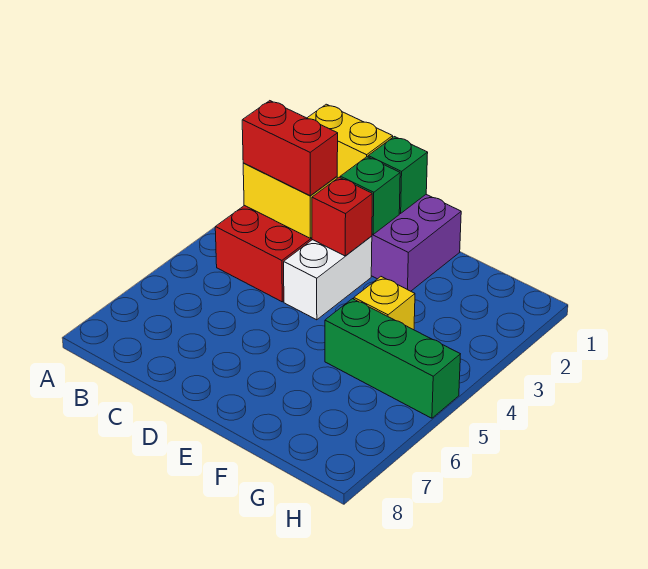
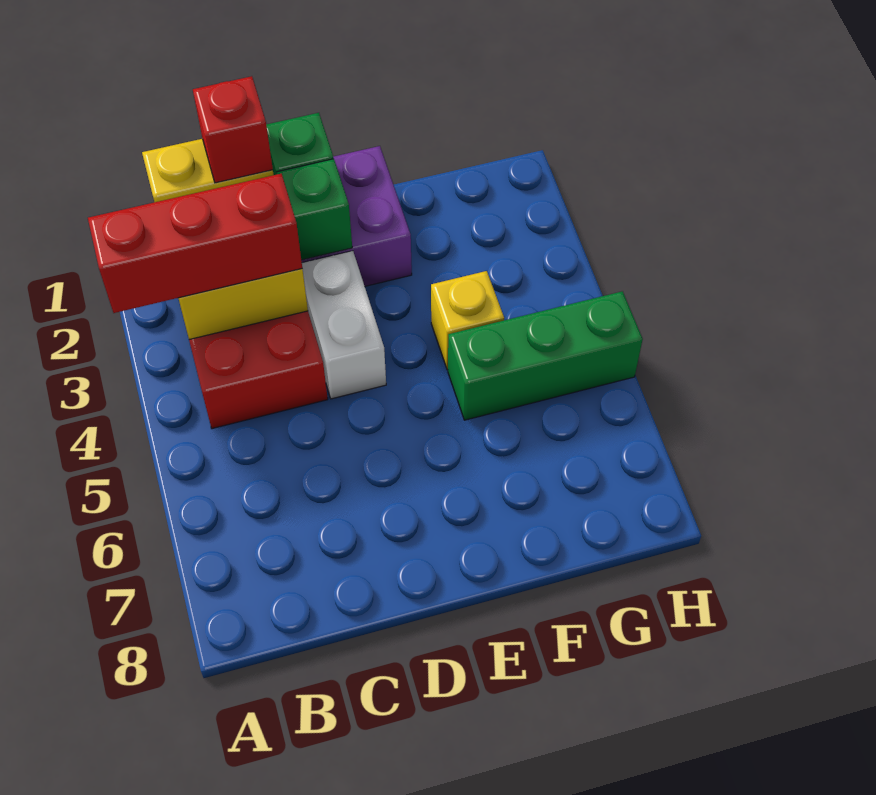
red brick B3:C3 level 3 -> red brick A3:C3 level 3
red brick D3 level 2 -> red brick C1 level 3

